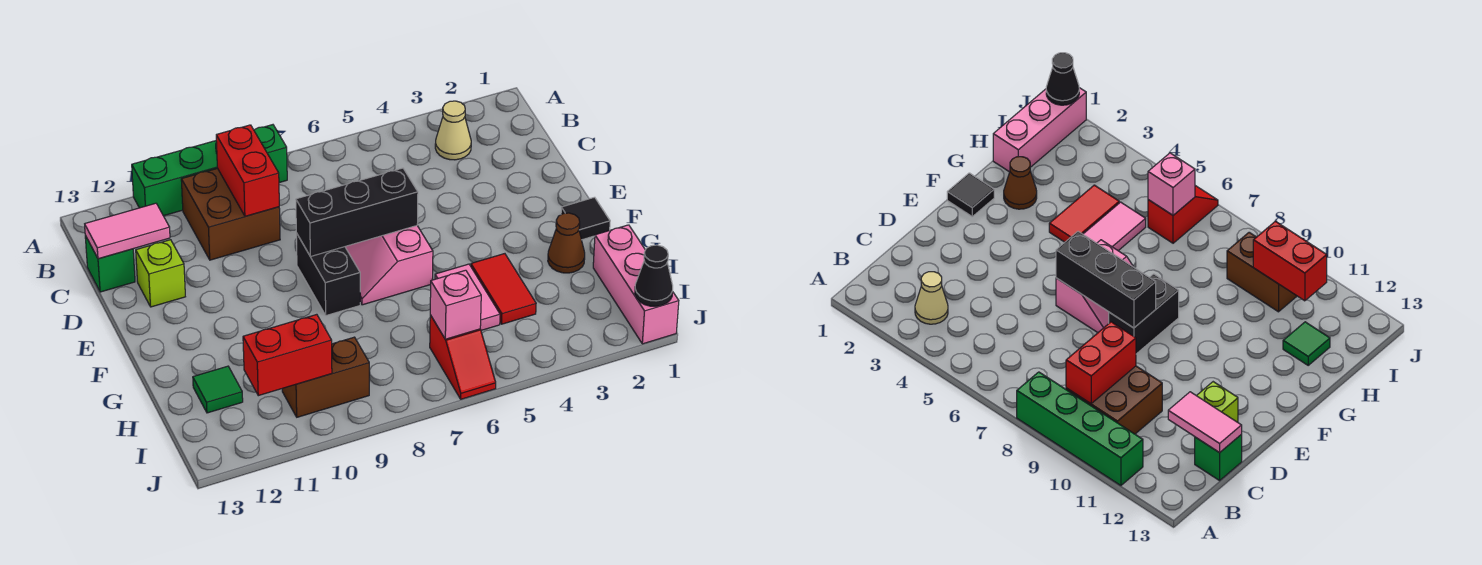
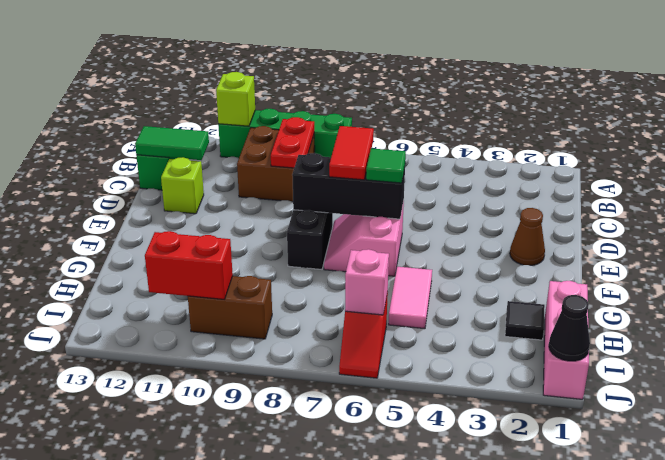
none -> lime brick A11 level 2
tan cone B3 level 1 -> none
red brick B9:C9 level 2 -> red plate B9:C9 level 2
pink tile C12:C13 level 2 -> green tile C12:C13 level 2
black tile F1 level 1 -> black tile H2 level 1
brown cone G2 level 1 -> brown cone E2 level 1
red tile G4:H4 level 1 -> red tile D7:E7 level 3
green tile H12 level 1 -> green tile E6 level 3

